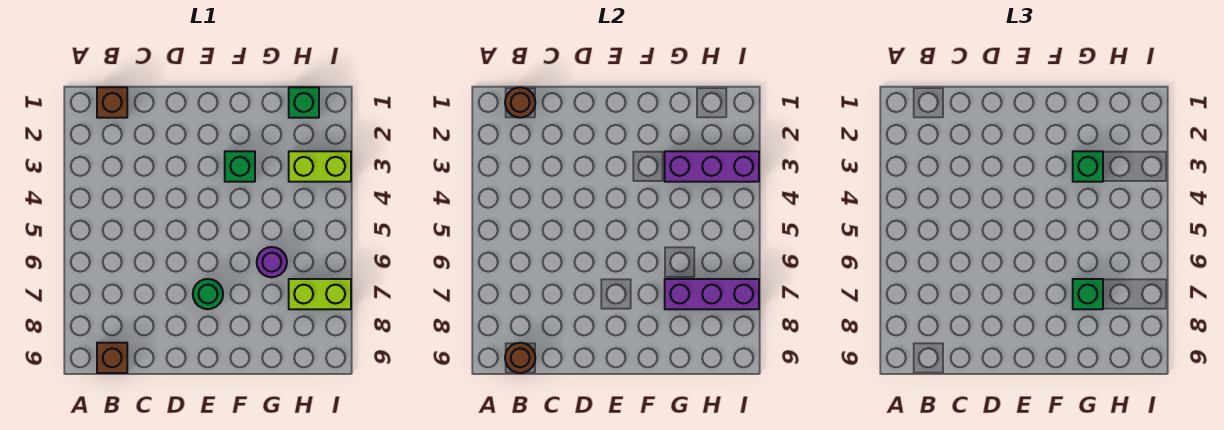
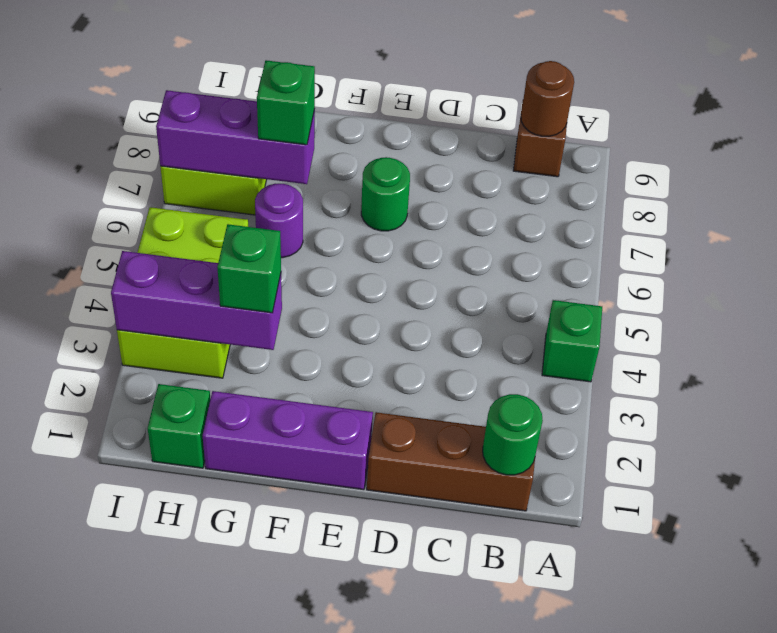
brown brick B1 level 1 -> brown brick B1:D1 level 1
brown round brick B1 level 2 -> green round brick B1 level 2
none -> purple brick E1:G1 level 1
green brick F3 level 1 -> green brick A4 level 1
lime brick H3:I3 level 1 -> lime brick H3:I5 level 1

